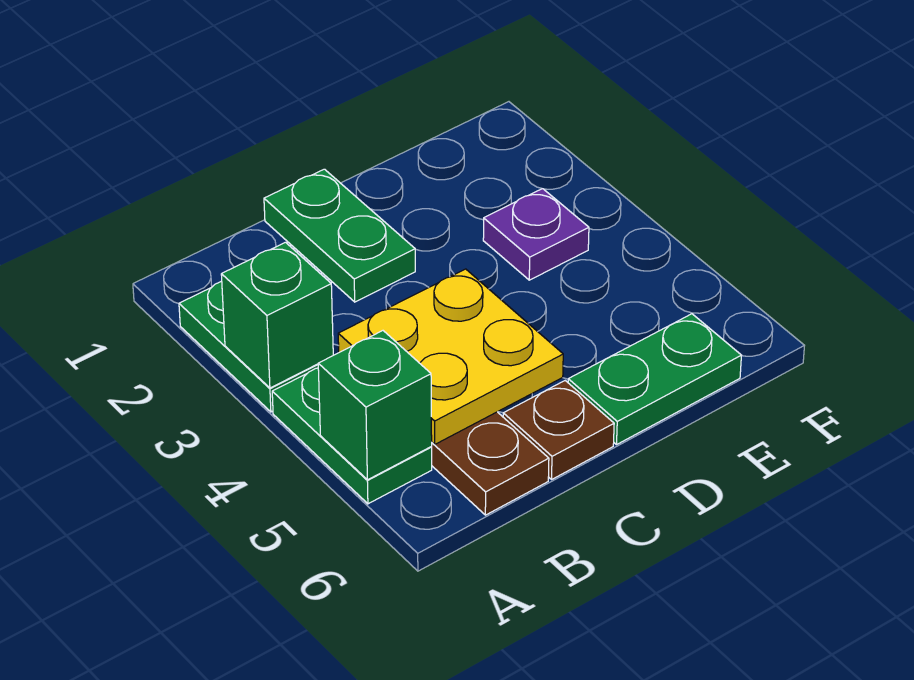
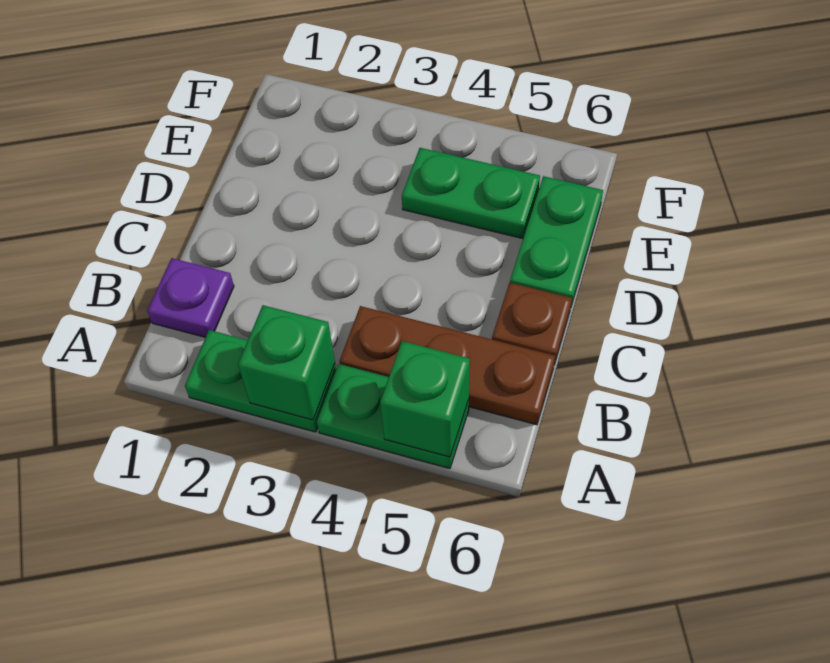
yellow plate B4:C5 level 2 -> none
green plate C1:C2 level 1 -> green plate E4:E5 level 1
purple plate E3 level 1 -> purple plate B1 level 1

